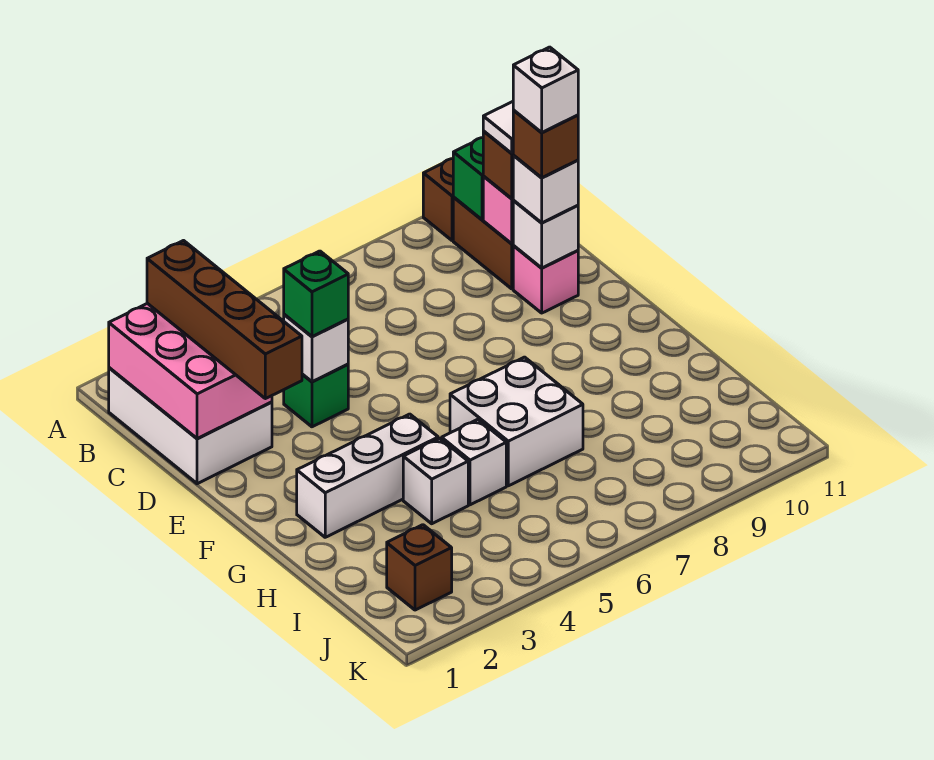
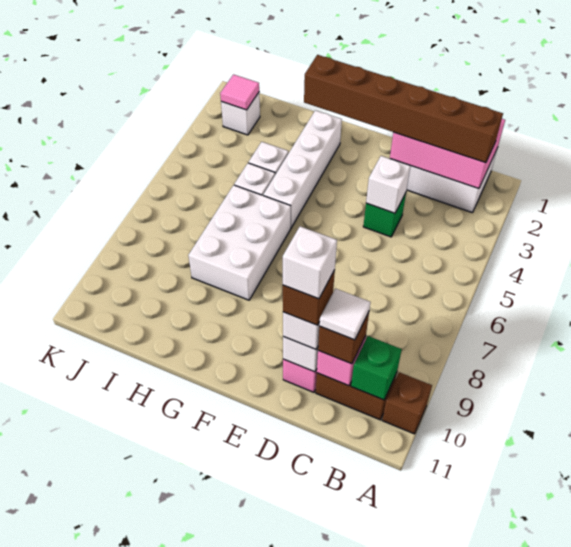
brown brick B2:E2 level 3 -> brown brick B2:G2 level 3
green brick D4 level 3 -> none
white brick G2:G4 level 1 -> white brick G2:G5 level 1
white brick G6:H7 level 1 -> white brick G6:H8 level 1
brown brick J2 level 1 -> white brick J2 level 1
none -> pink tile J2 level 2

